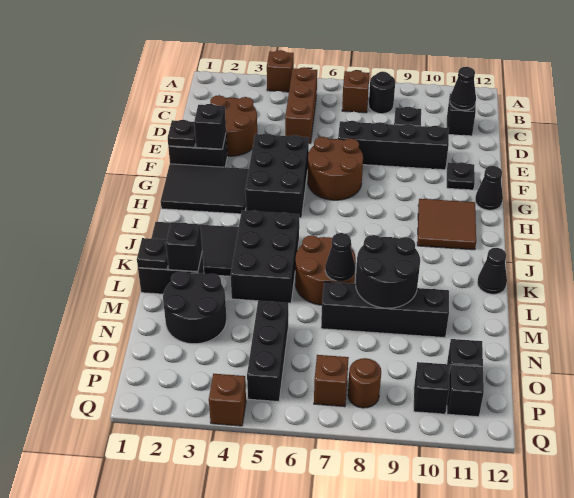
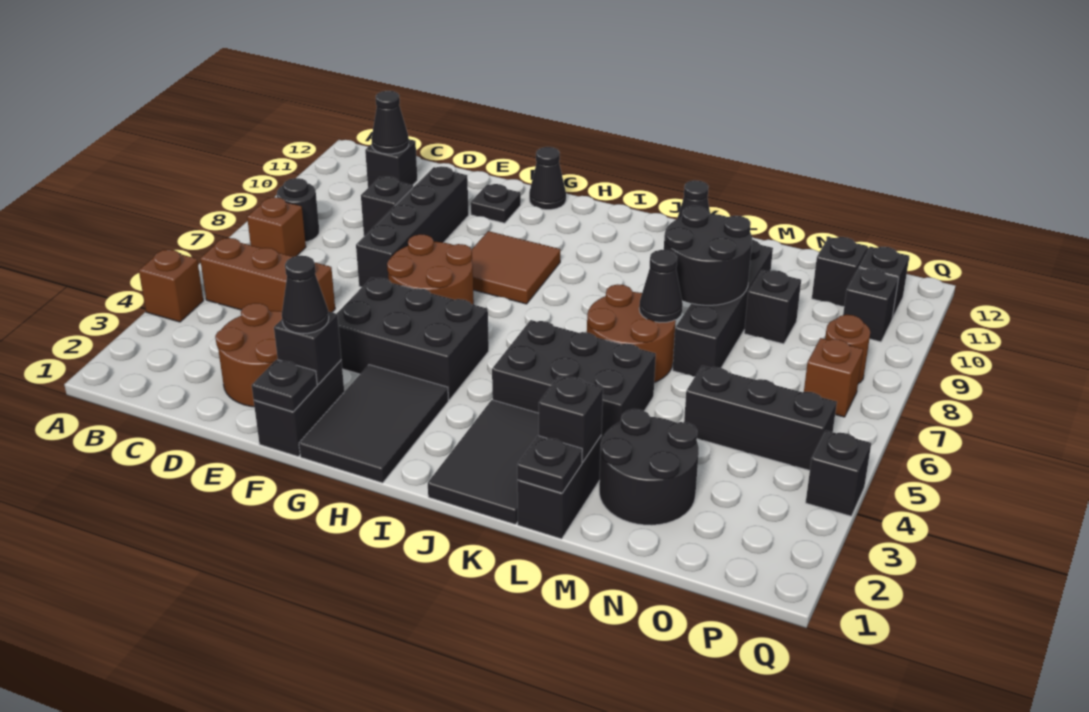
none -> black cone F2 level 3
brown tile H10:I11 level 1 -> brown tile G8:H9 level 1
none -> black brick N9 level 1
brown brick Q4 level 1 -> black brick Q4 level 1

